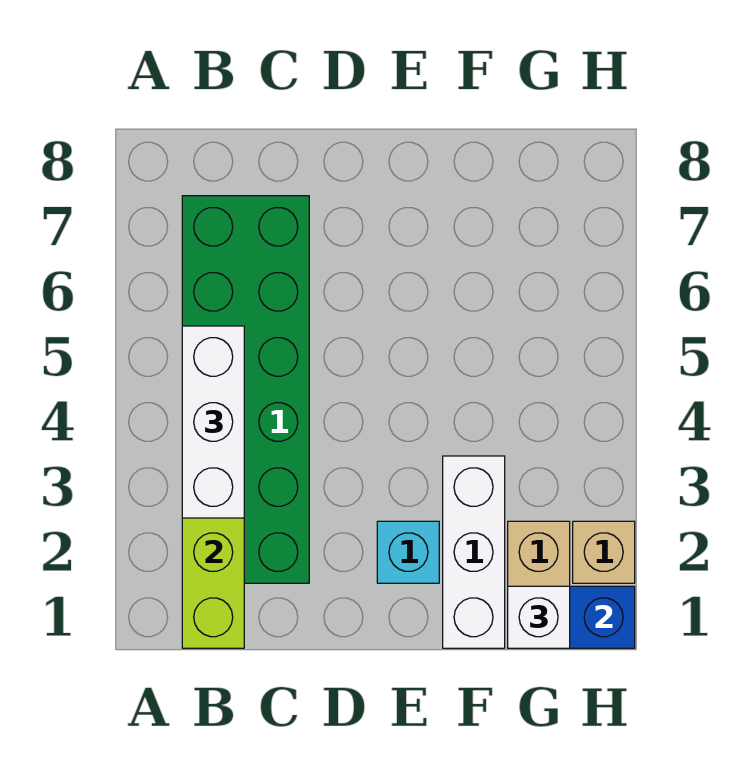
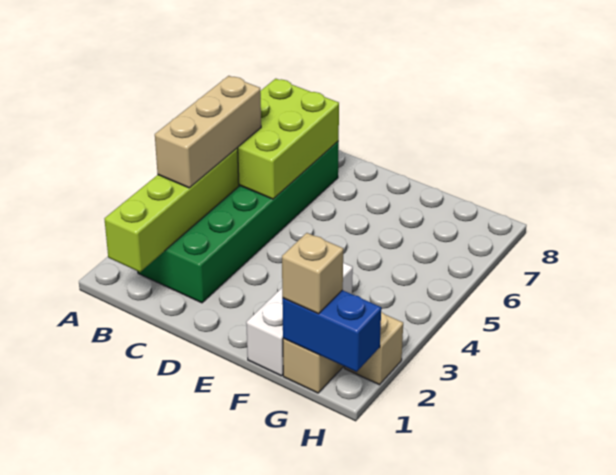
white brick B3:B5 level 3 -> tan brick B3:B5 level 3
none -> lime brick B5:C7 level 2
cyan brick E2 level 1 -> none
white brick G1 level 3 -> tan brick G1 level 3

